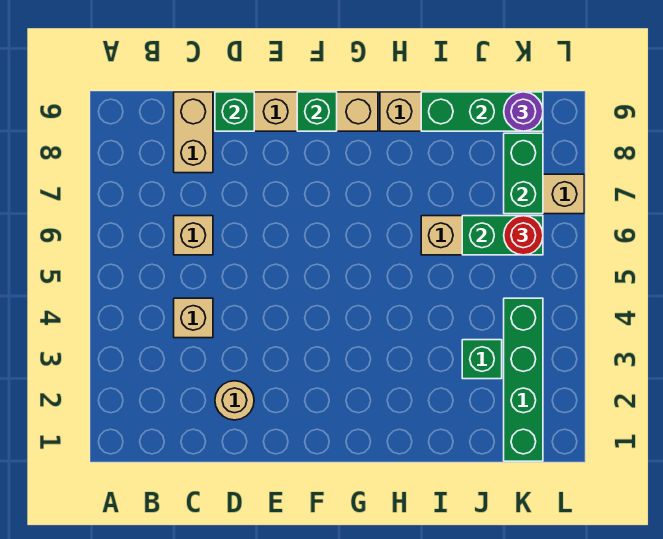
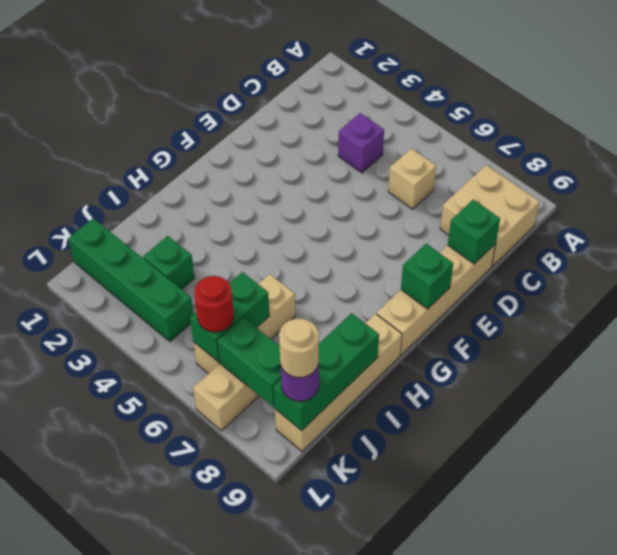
tan brick C4 level 1 -> purple brick C4 level 1
tan brick C8:C9 level 1 -> tan brick B8:C9 level 1
tan round brick D2 level 1 -> tan round brick K9 level 4

